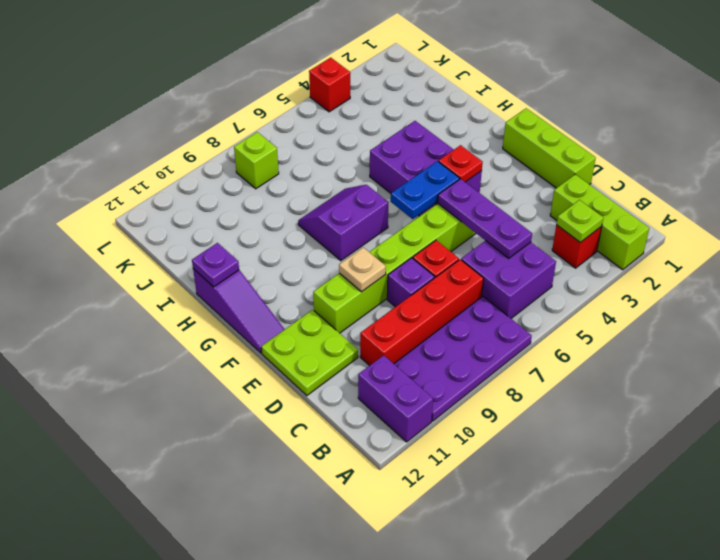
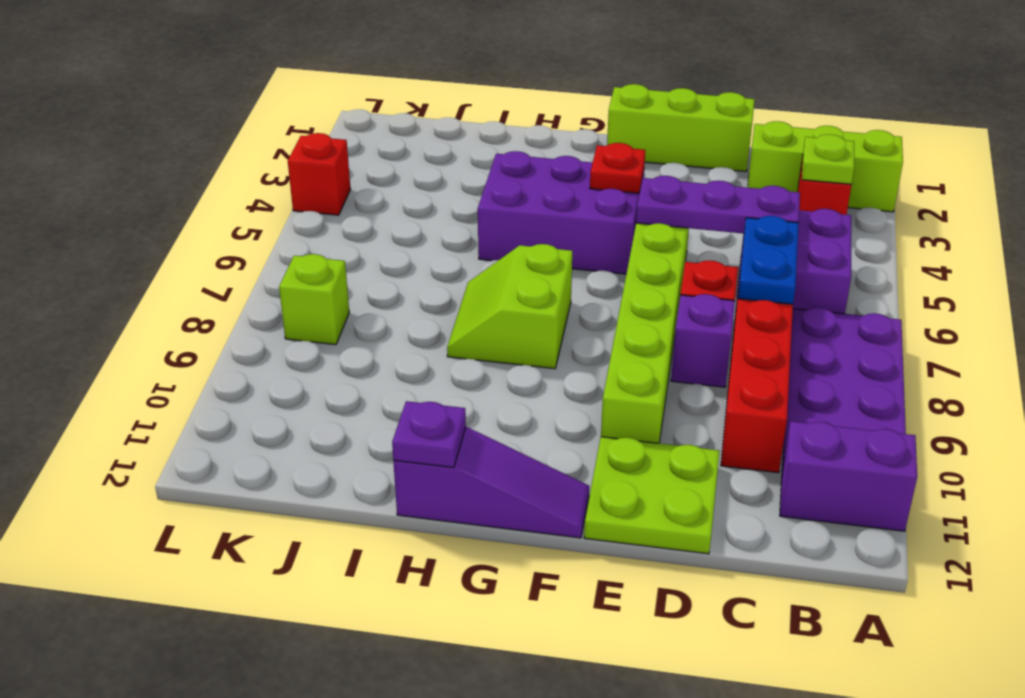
tan plate E9 level 2 -> none
blue plate F5:F6 level 2 -> blue plate C6:C7 level 2
purple slope G7:H8 level 1 top G -> lime slope G7:H8 level 1 top G

